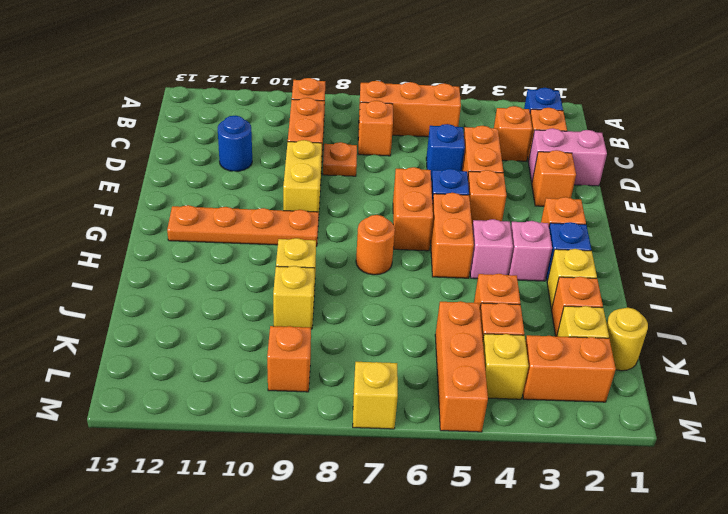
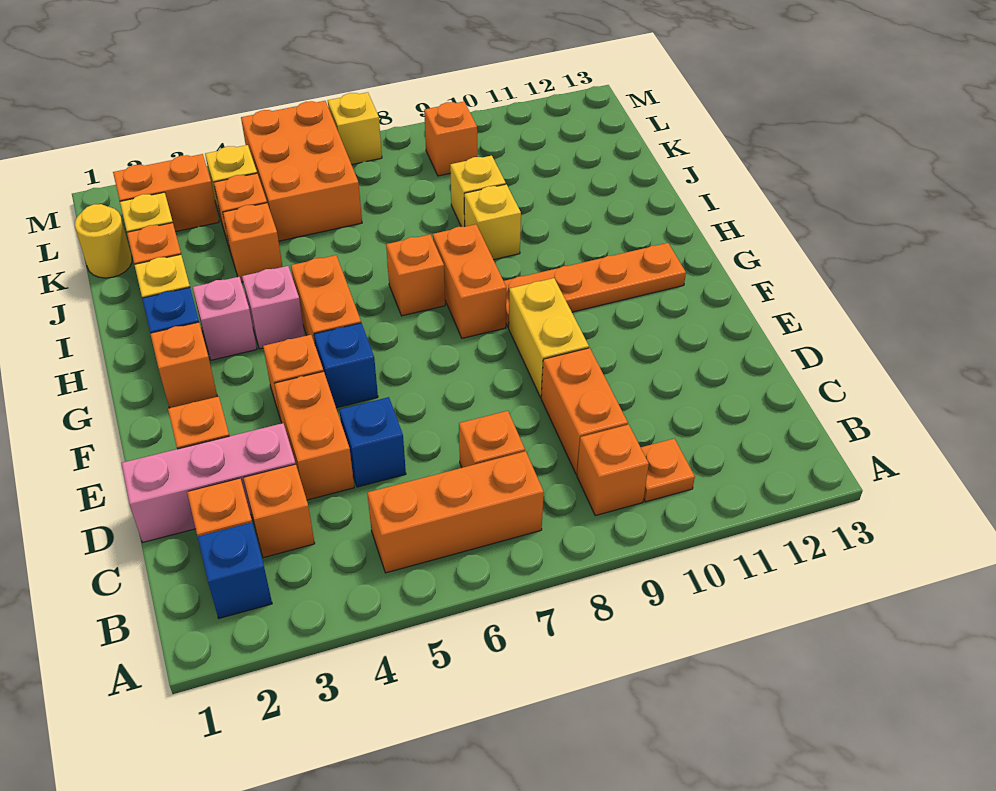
pink brick D1:D2 level 1 -> pink brick D1:D3 level 1
orange plate D8 level 1 -> orange plate B10 level 1
blue round brick D11 level 1 -> none
orange brick F6:G6 level 1 -> orange brick G8:H8 level 1
orange round brick H7 level 1 -> orange brick H7 level 1
orange brick K5:M5 level 1 -> orange brick K5:M6 level 1

